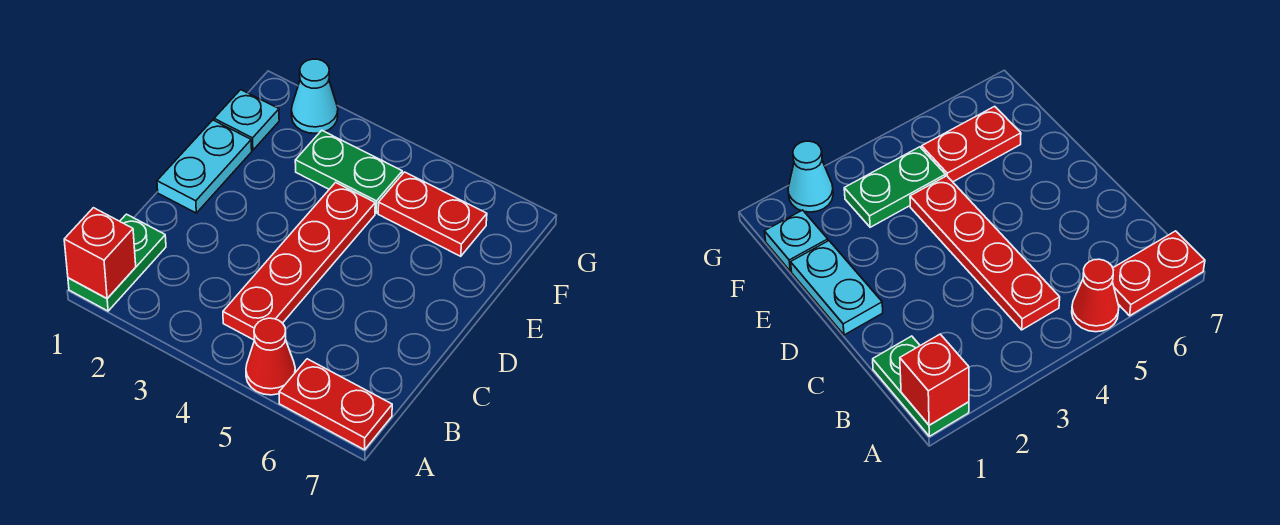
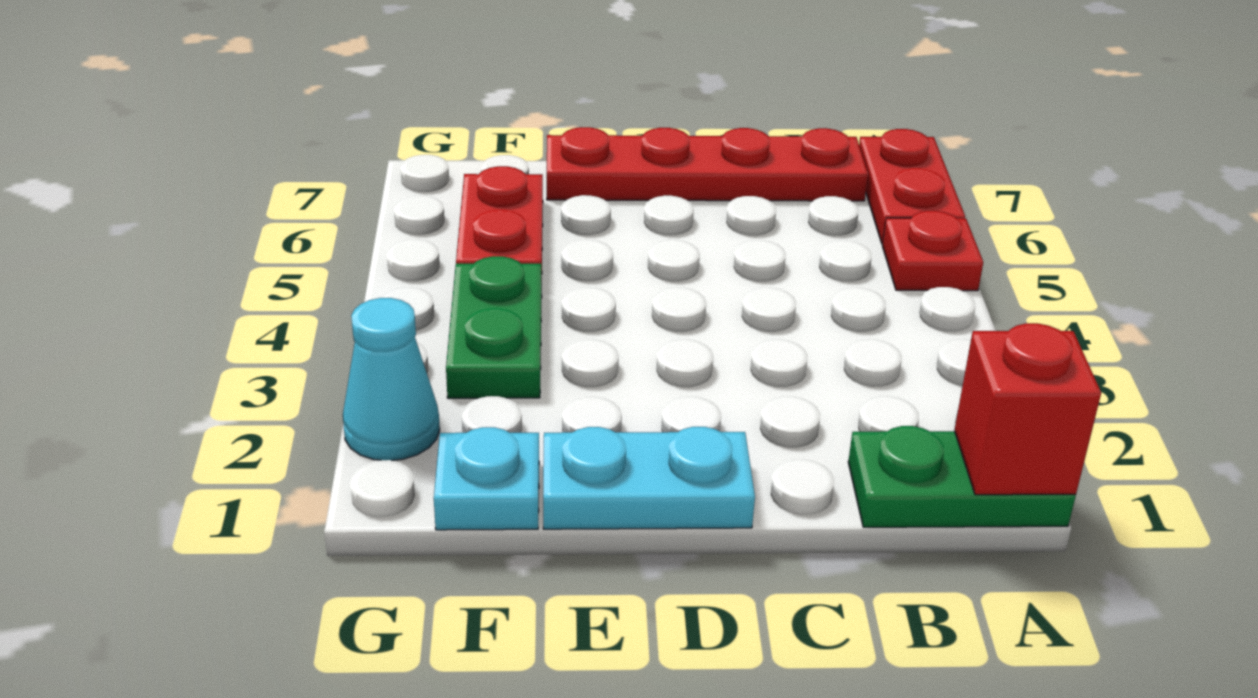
red cone A5 level 1 -> red plate A5 level 1
red plate B4:E4 level 1 -> red plate B7:E7 level 1

